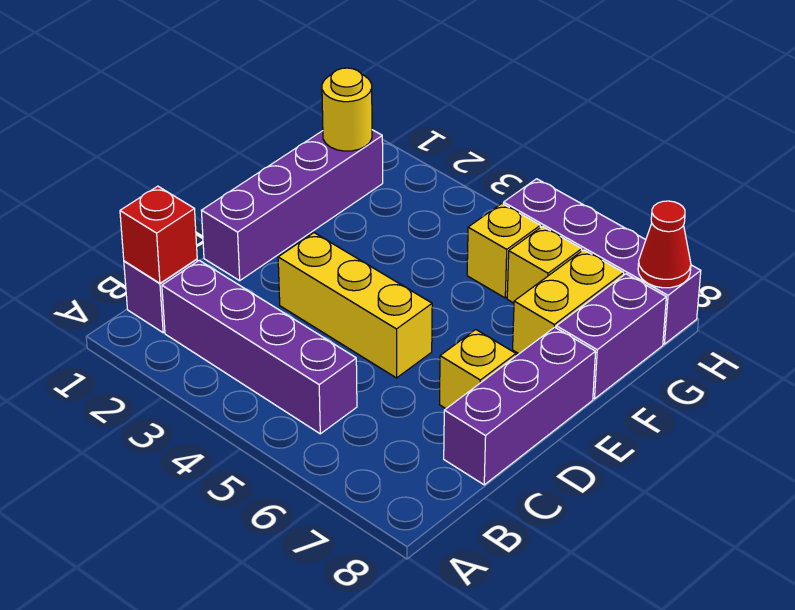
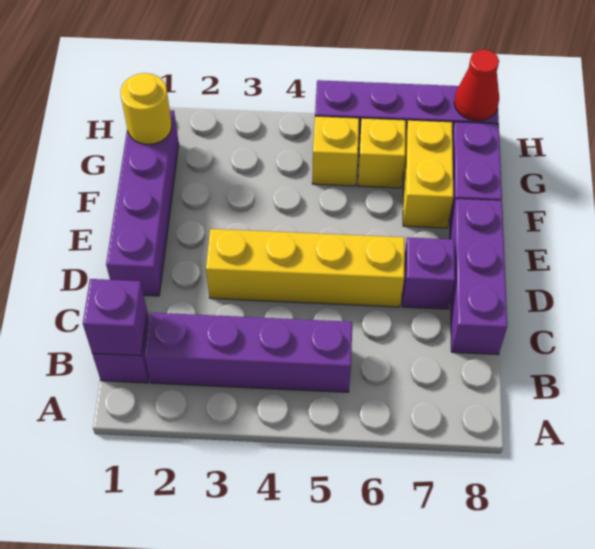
red brick B1 level 2 -> purple brick B1 level 2
yellow brick D3:D5 level 1 -> yellow brick D3:D6 level 1
yellow brick D7 level 1 -> purple brick D7 level 1

